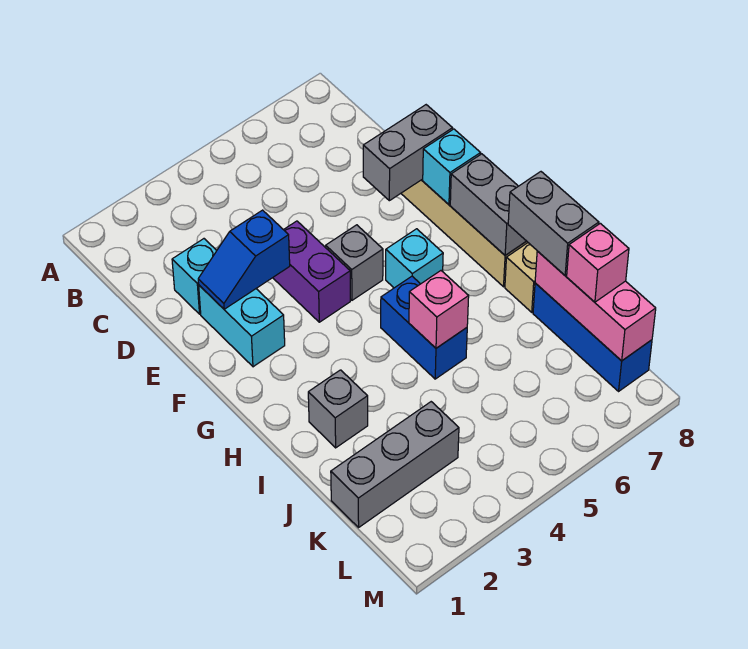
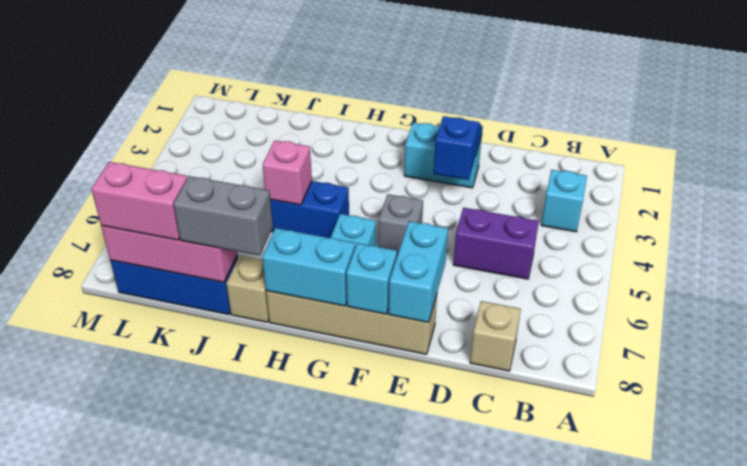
none -> tan brick C8 level 1
cyan brick D2 level 1 -> cyan brick B3 level 1
purple brick E4:F4 level 1 -> purple brick C5:D5 level 1
grey brick E7:E8 level 2 -> cyan brick E7:E8 level 2
grey brick G8:H8 level 2 -> cyan brick G8:H8 level 2
grey brick I2 level 1 -> none
grey brick K1:K3 level 1 -> none
pink brick K8 level 3 -> pink brick K8:L8 level 3

